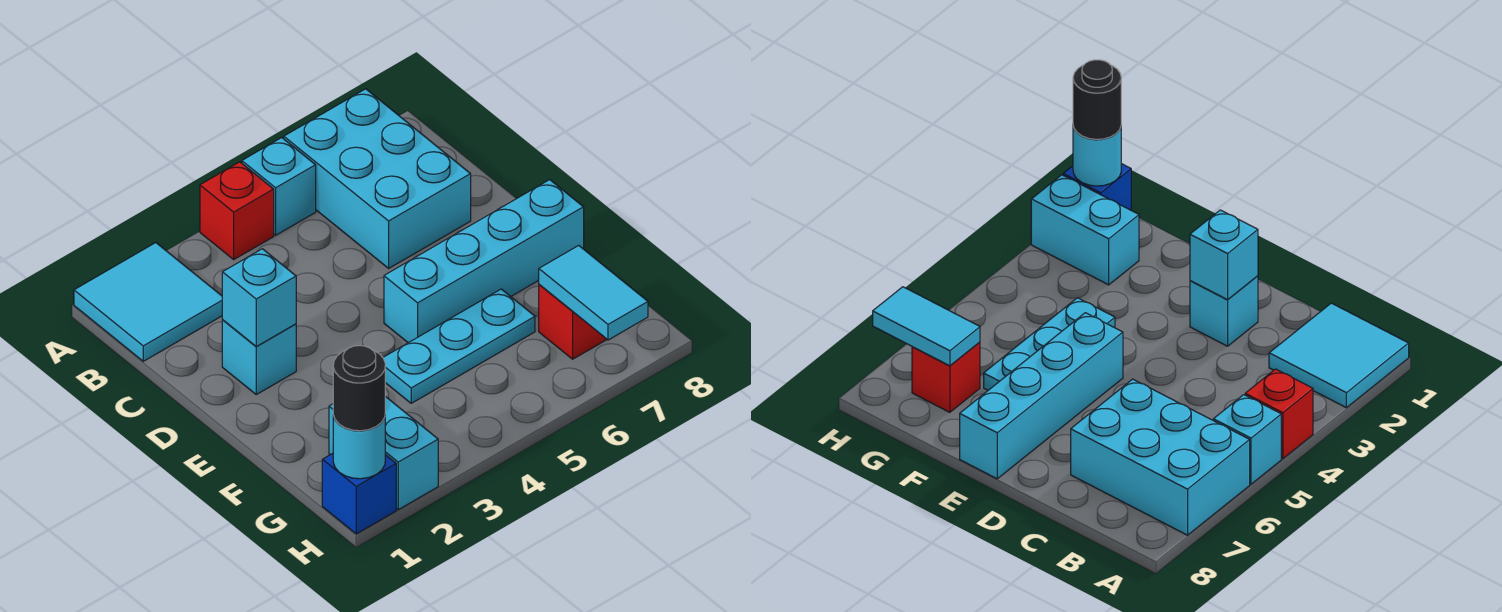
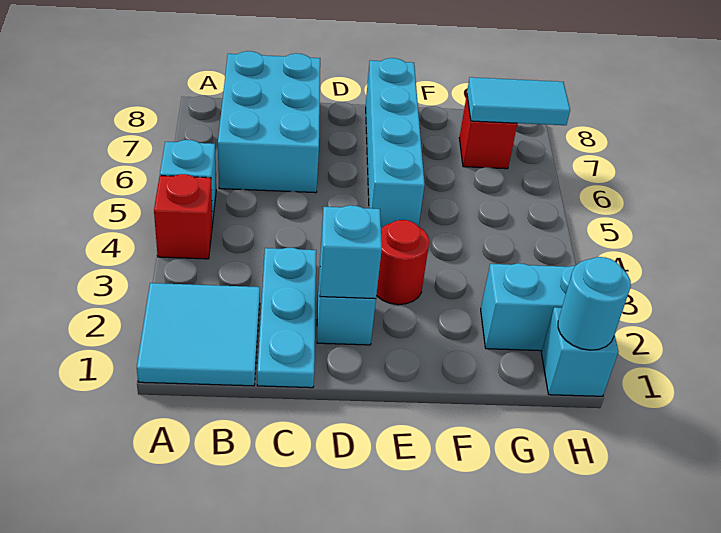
cyan brick A6:C7 level 1 -> cyan brick B6:C8 level 1
none -> red round brick E3 level 1
cyan plate F4:F6 level 1 -> cyan plate C1:C3 level 1
blue brick H1 level 1 -> cyan brick H1 level 1
black round brick H1 level 3 -> none

